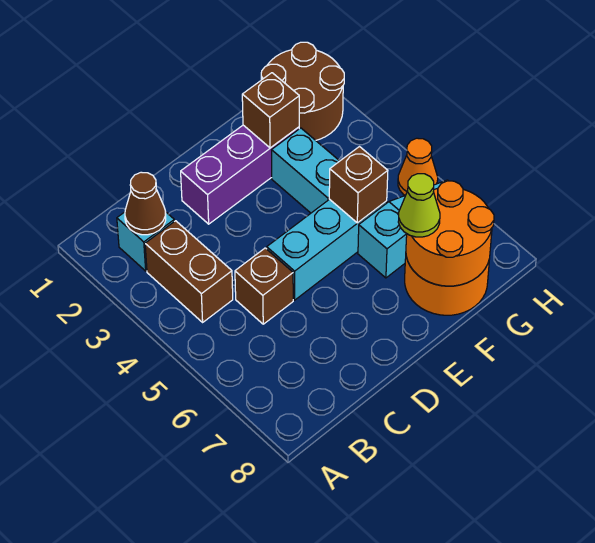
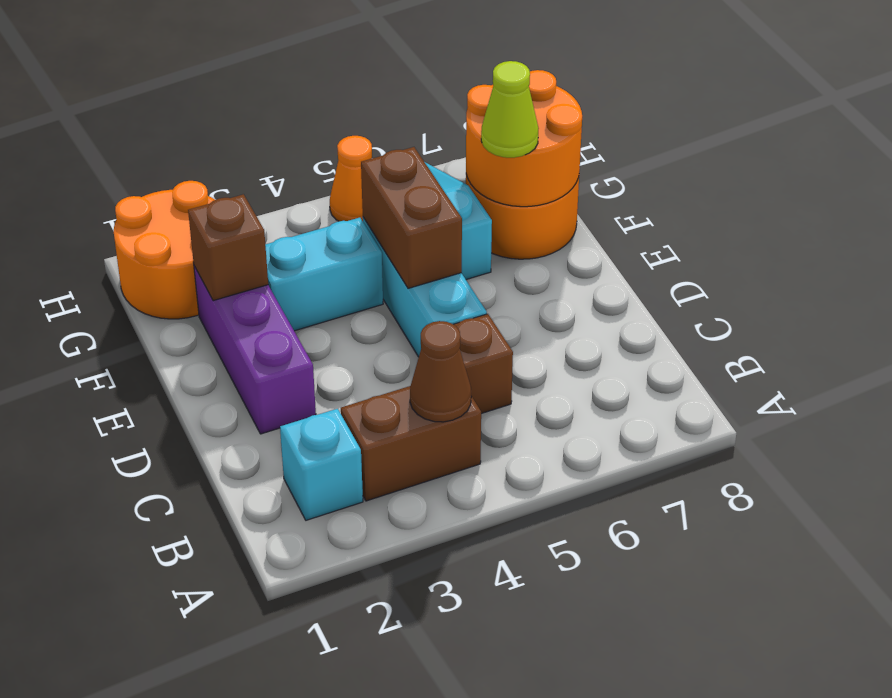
brown cone B2 level 2 -> brown cone B4 level 2
brown brick F5 level 2 -> brown brick E5:F5 level 2
brown round brick G1:H2 level 1 -> orange round brick G1:H2 level 1

